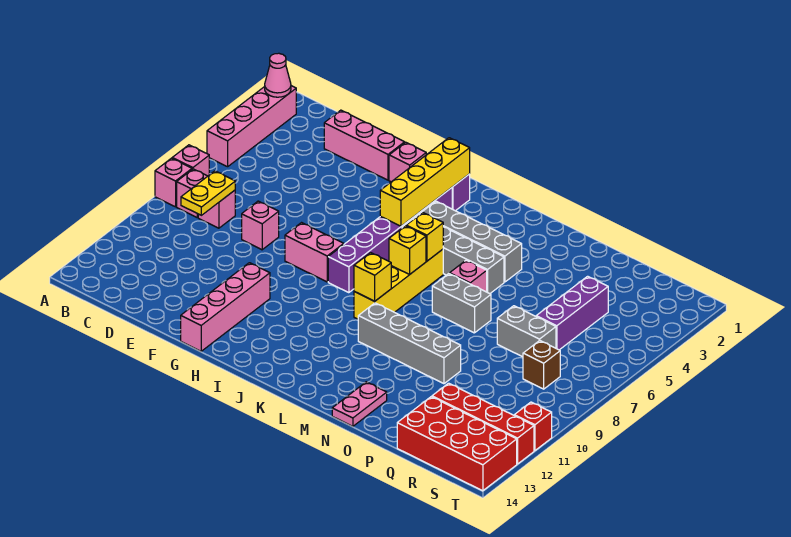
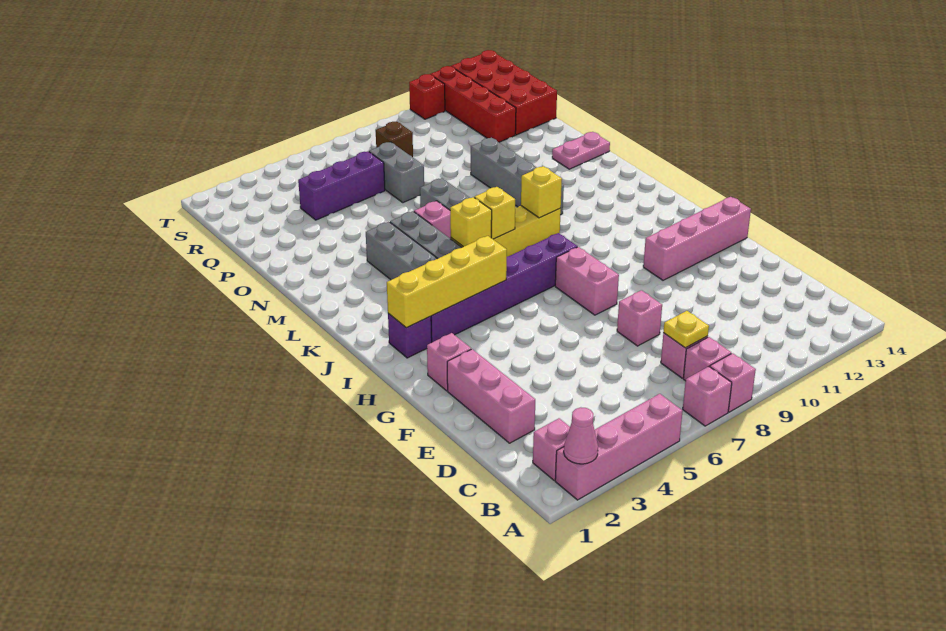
none -> pink brick B2 level 1
yellow plate C8:C9 level 2 -> yellow plate C8 level 2

